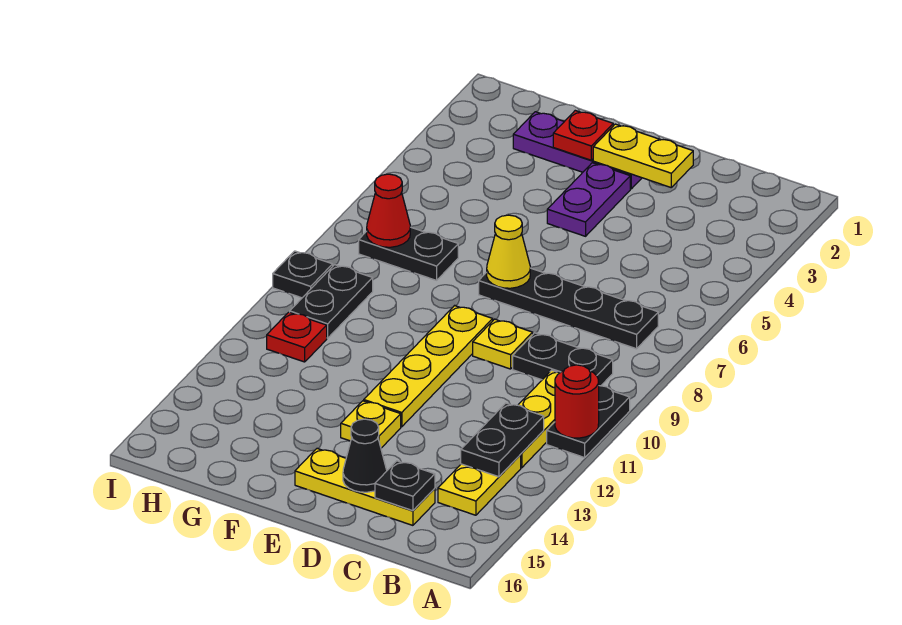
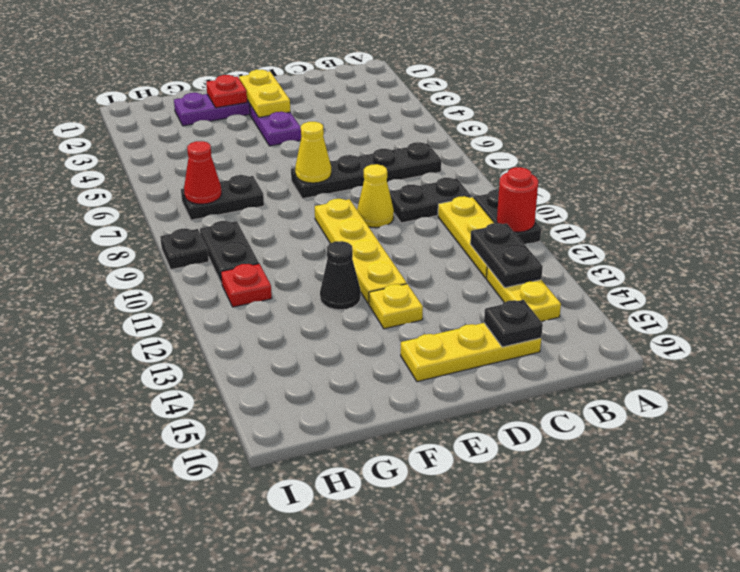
yellow plate D2:E2 level 2 -> yellow plate E2:E3 level 2
yellow plate D9 level 1 -> yellow cone D9 level 1
black cone D15 level 2 -> black cone F12 level 1

